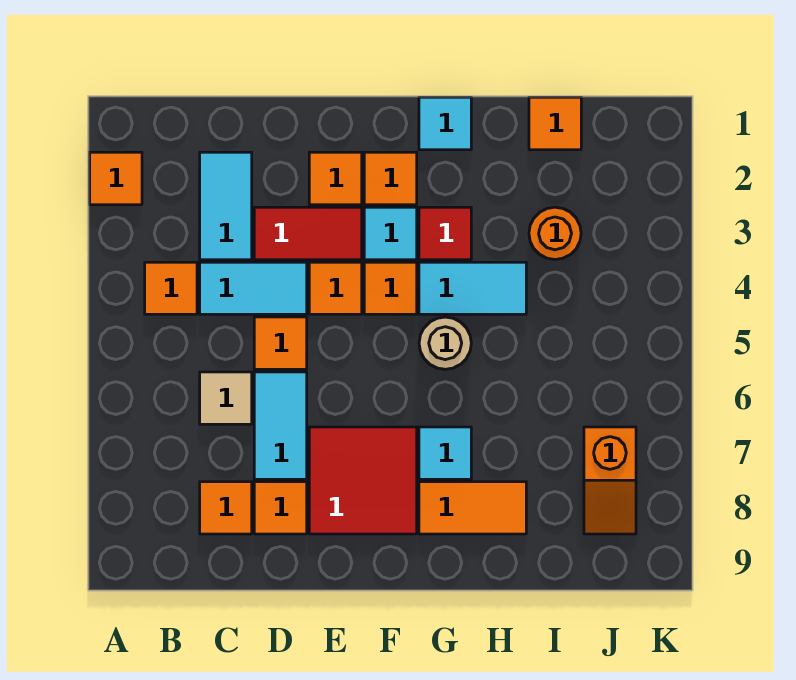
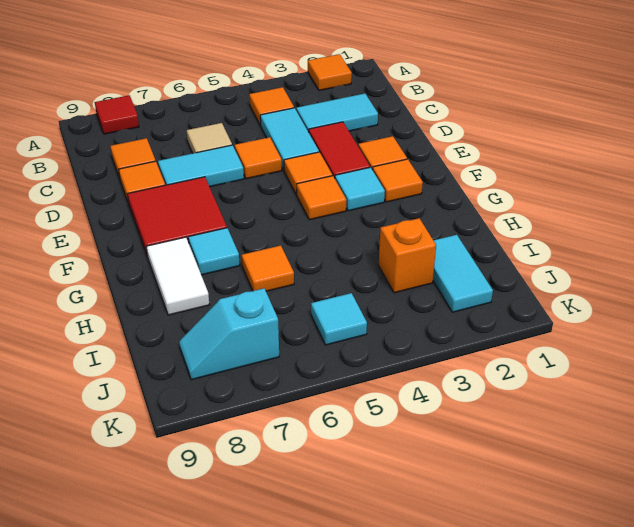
cyan tile G1 level 1 -> cyan tile J5 level 1
red tile G3 level 1 -> red tile A8 level 1
cyan tile G4:H4 level 1 -> cyan tile I2:J2 level 1
tan round brick G5 level 1 -> none
orange tile G8:H8 level 1 -> white tile G8:H8 level 1
orange tile I1 level 1 -> orange tile H6 level 1
orange round brick I3 level 1 -> orange brick I3 level 1
orange slope J7:J8 level 1 top 7 -> cyan slope J7:J8 level 1 top 7

